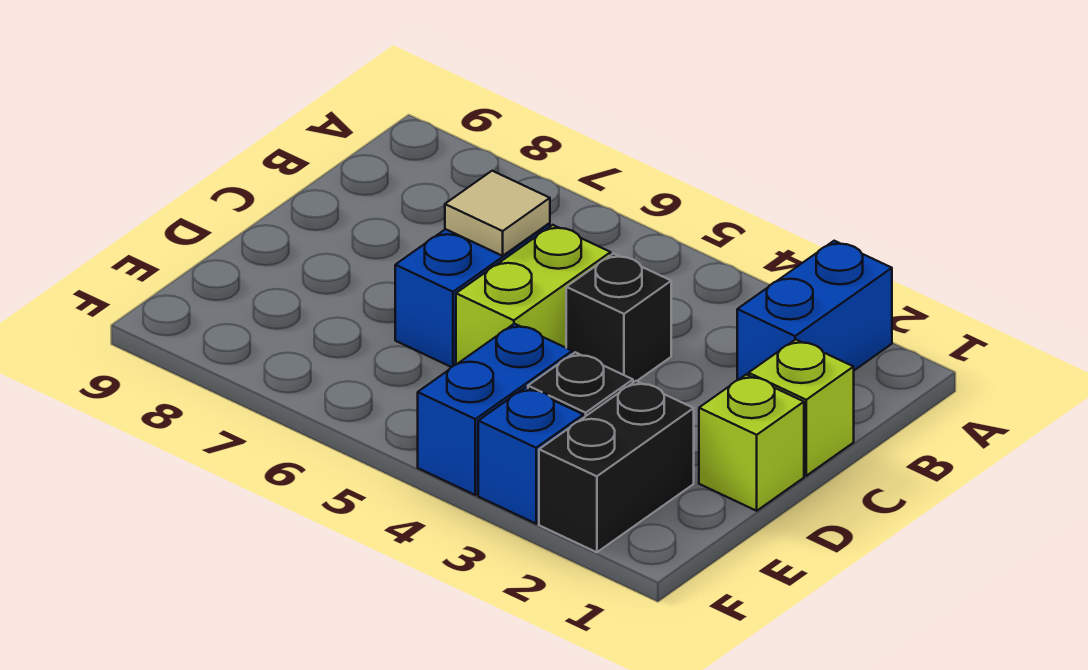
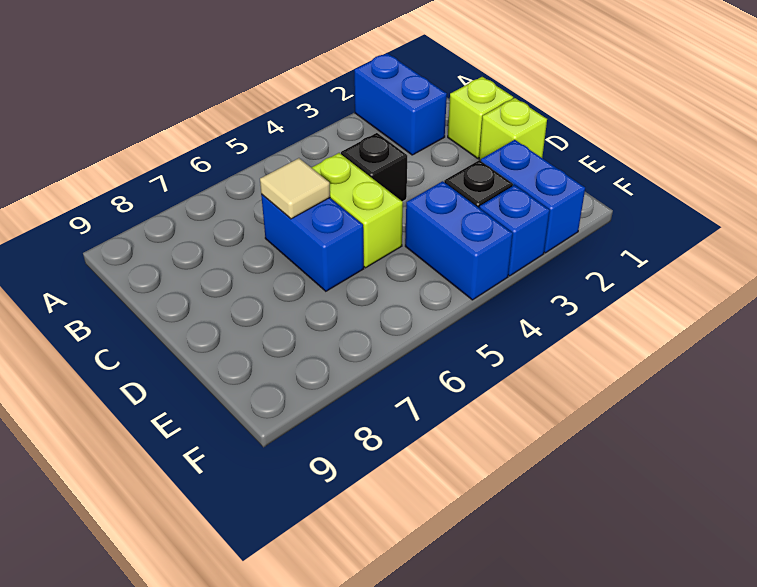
black brick E2:F2 level 1 -> blue brick E2:F2 level 1

